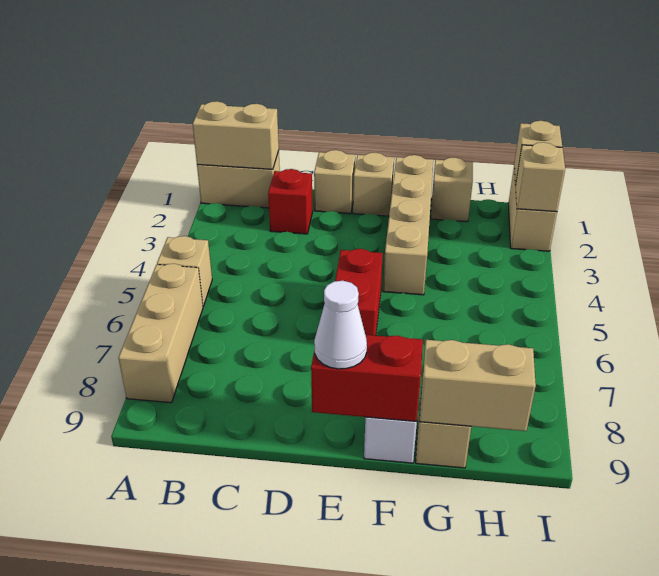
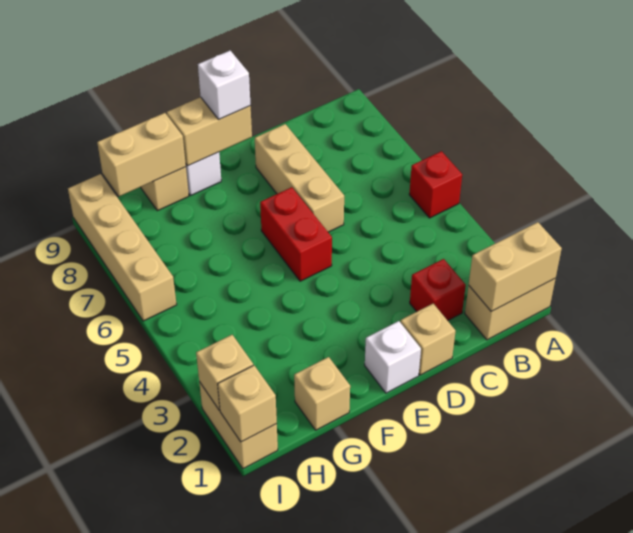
tan brick A5 level 1 -> red brick A5 level 1
tan brick A6:A8 level 1 -> tan brick D6:D8 level 1
tan brick E1 level 1 -> white brick E1 level 1
red brick E9:F9 level 2 -> tan brick E9:F9 level 2
white cone E9 level 3 -> white brick E9 level 3
tan brick F1:F4 level 1 -> tan brick I6:I9 level 1

